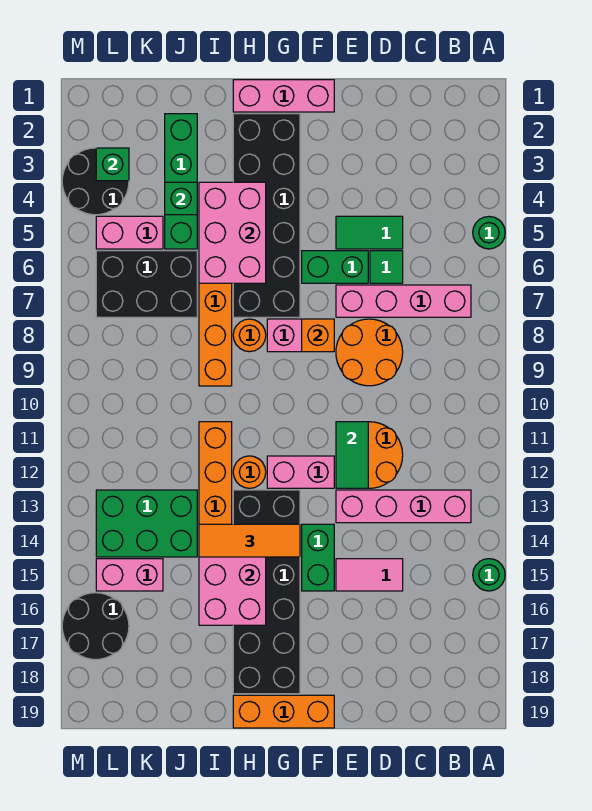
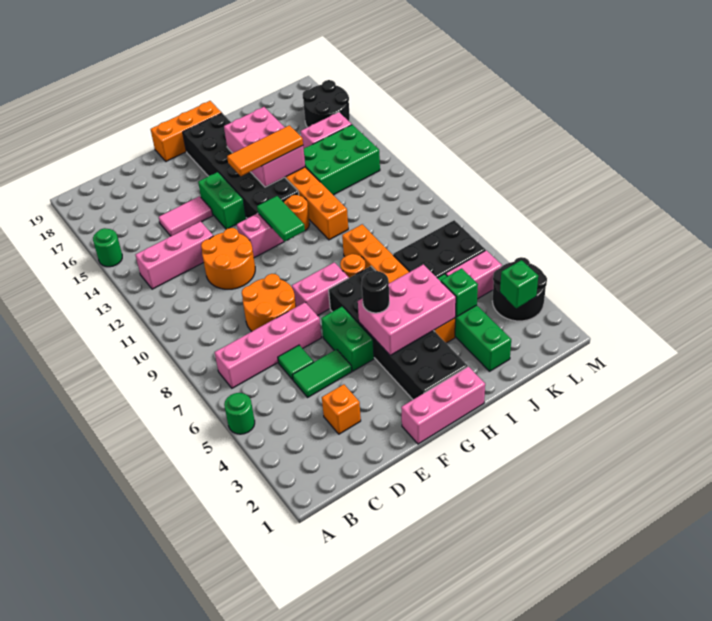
pink brick B13:E13 level 1 -> pink brick B13:D13 level 1
green brick E6:F6 level 1 -> green brick F5:F6 level 1
green tile E11:E12 level 2 -> green tile G11:G12 level 2
orange brick F8 level 2 -> orange brick D3 level 1
none -> black round brick G5 level 3
pink brick H4:I6 level 2 -> pink brick G4:I5 level 2

